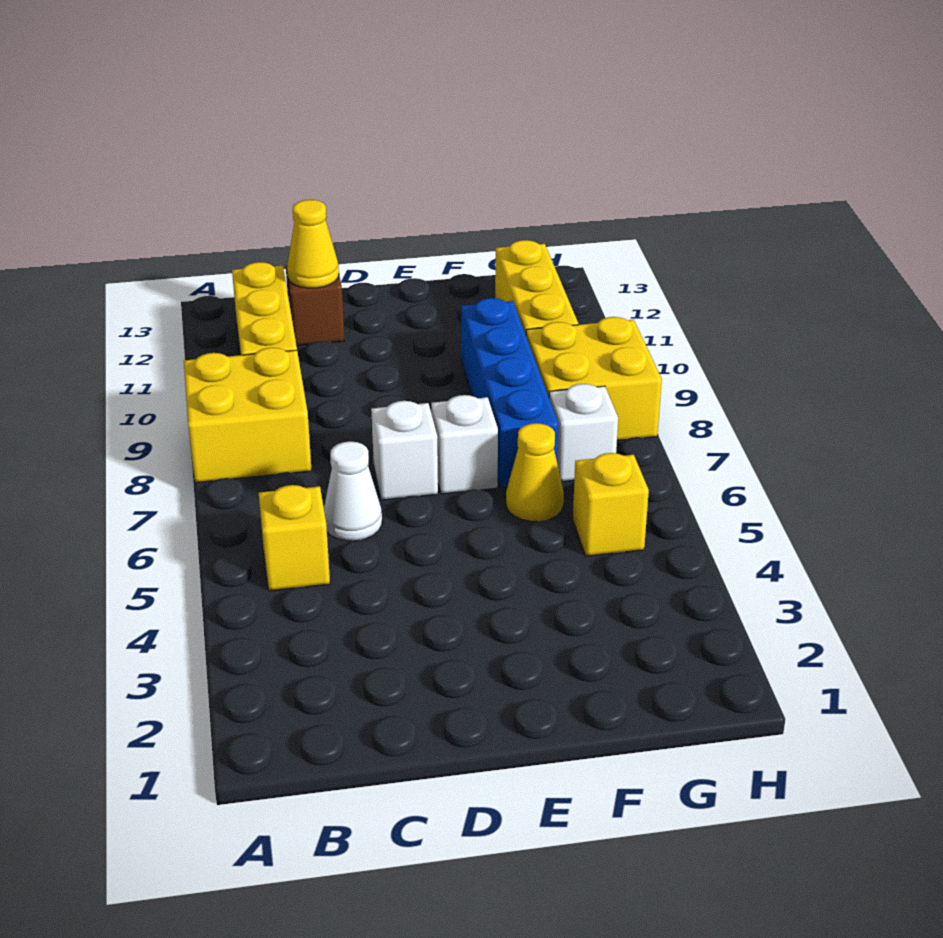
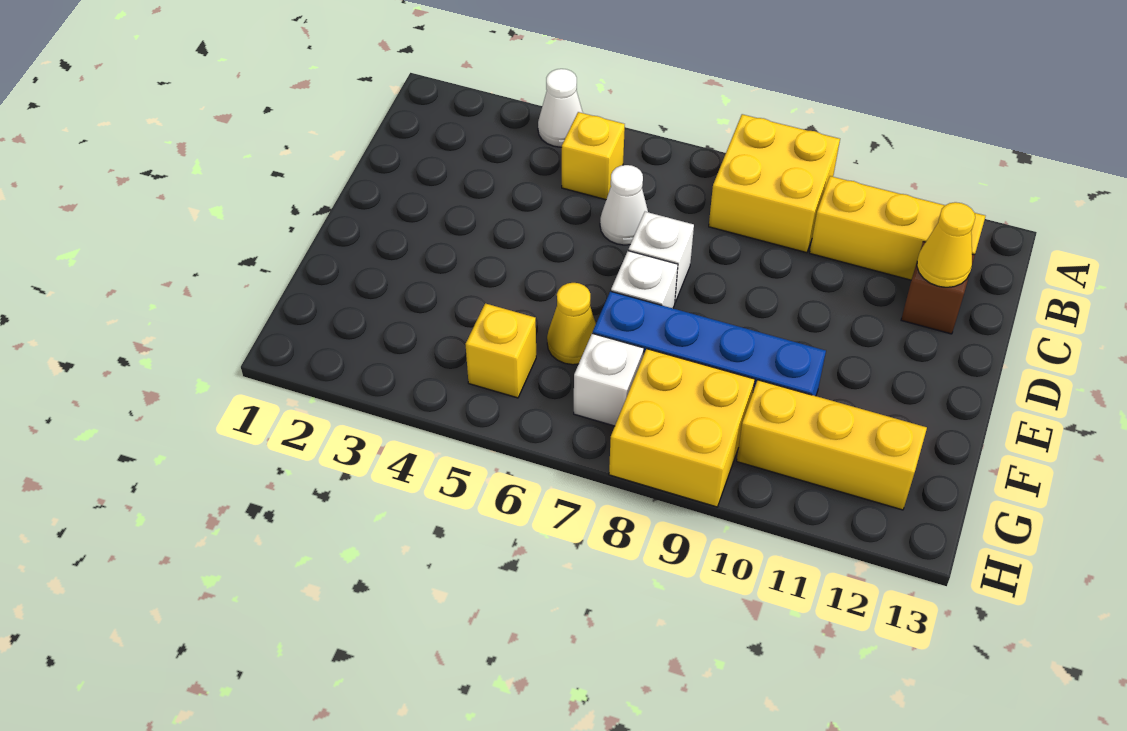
none -> white cone A4 level 1

